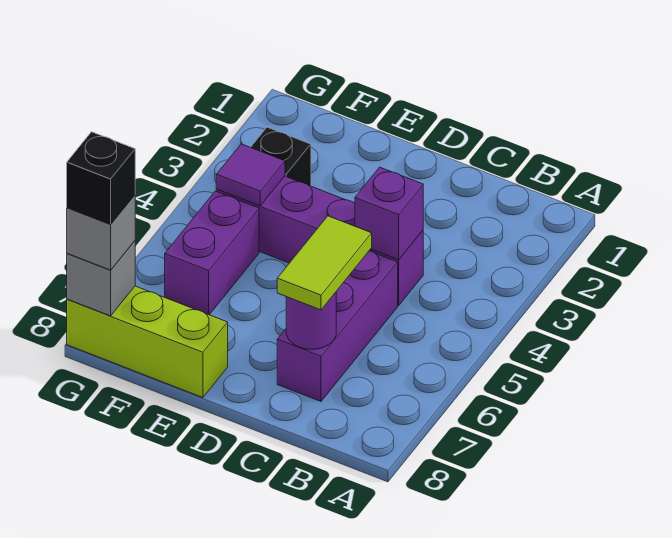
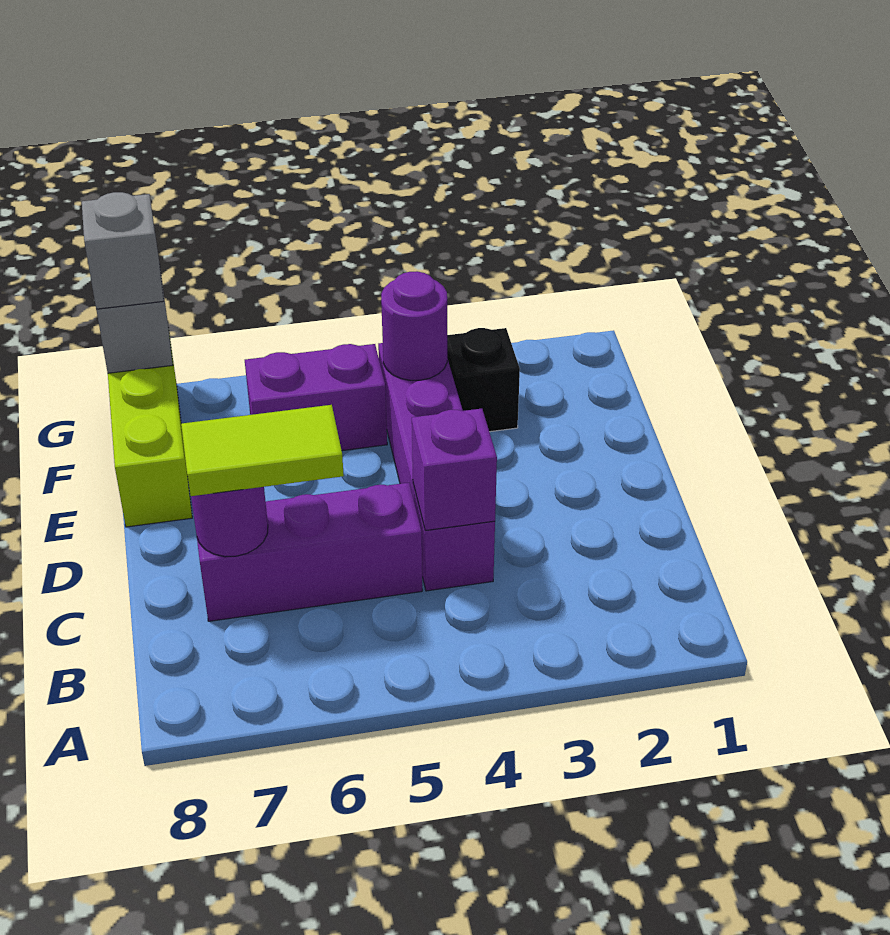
purple tile F4 level 2 -> purple round brick F4 level 2
black brick G8 level 4 -> none

